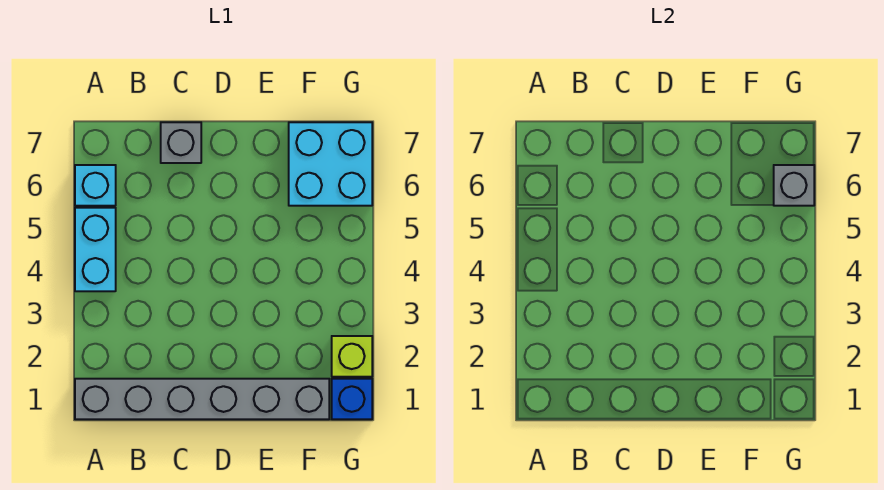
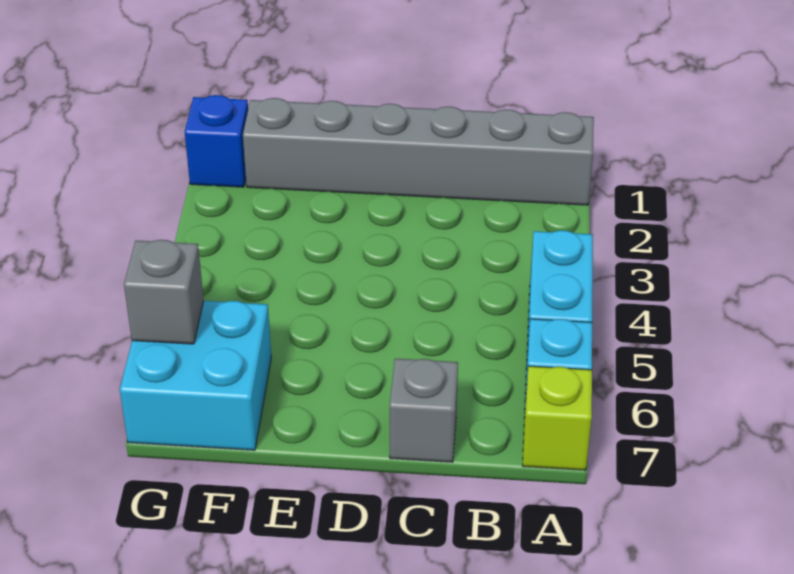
lime brick G2 level 1 -> lime brick A7 level 1

